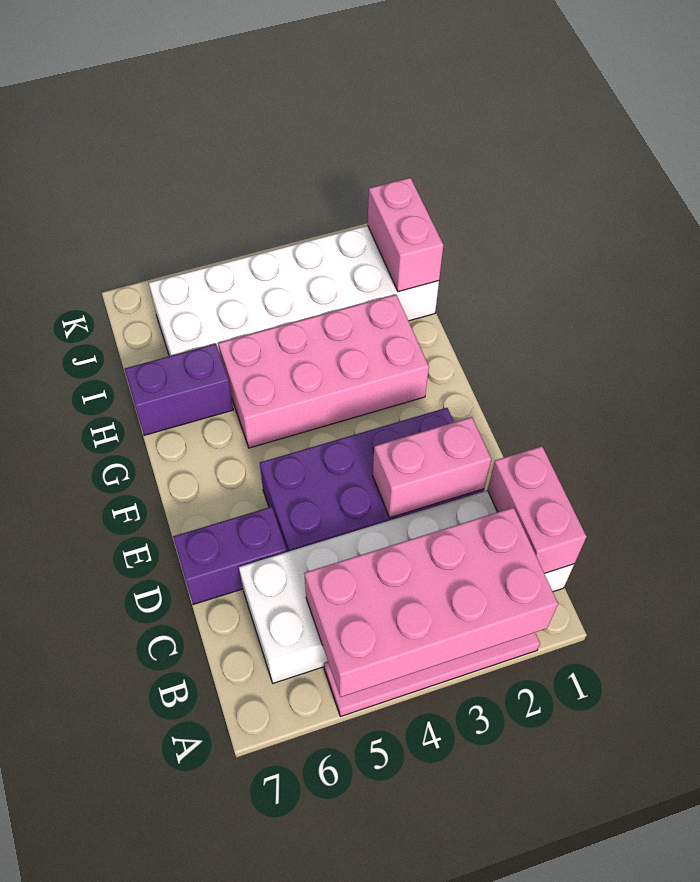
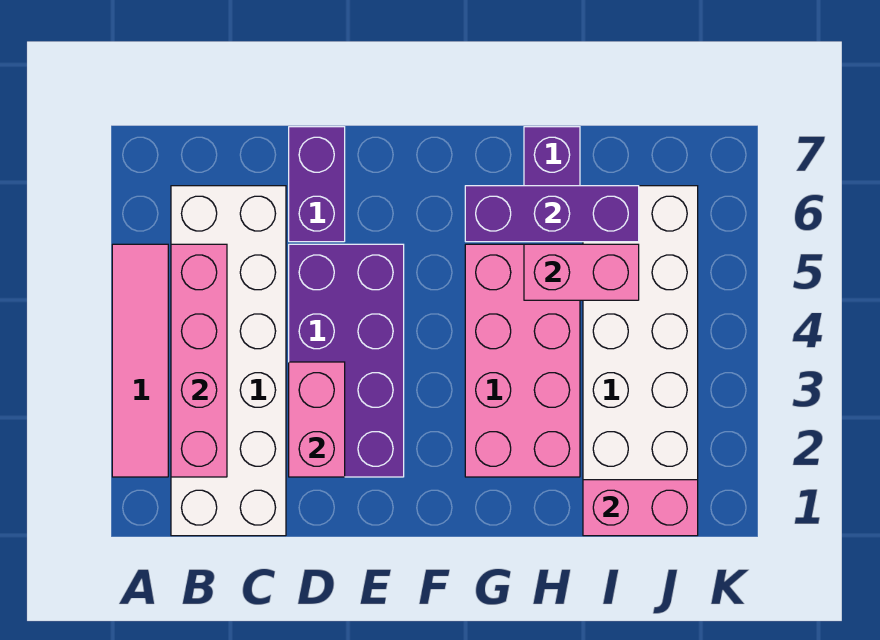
pink brick A2:B5 level 2 -> pink brick B2:B5 level 2
pink brick B1:C1 level 2 -> pink brick H5:I5 level 2
none -> purple brick G6:I6 level 2

